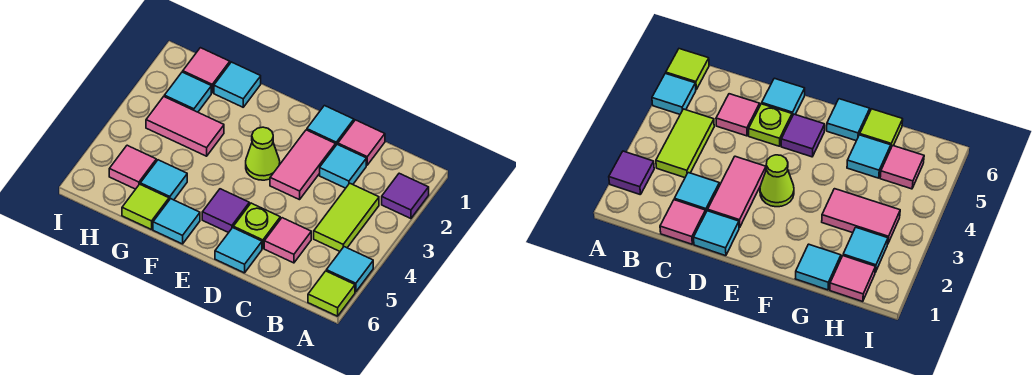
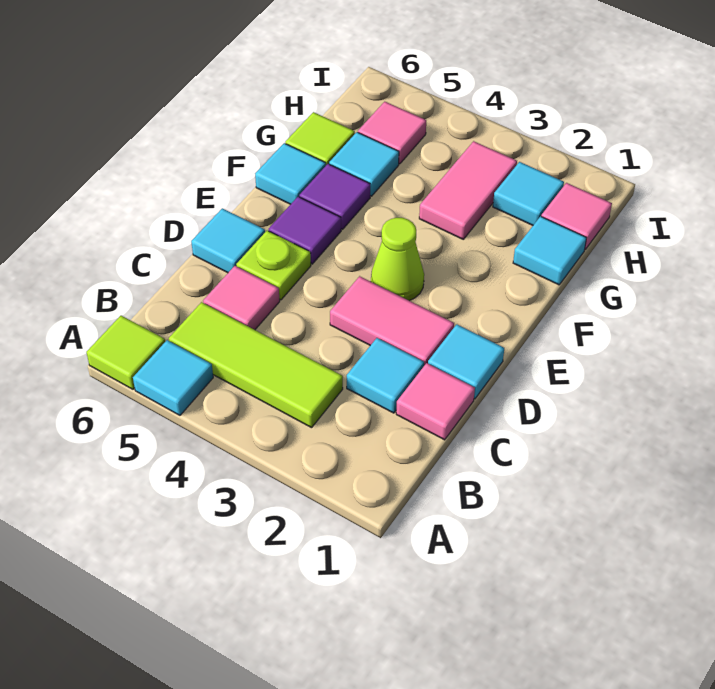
purple tile A2 level 1 -> purple tile F5 level 1
lime tile B3:B4 level 1 -> lime tile B3:B5 level 1

